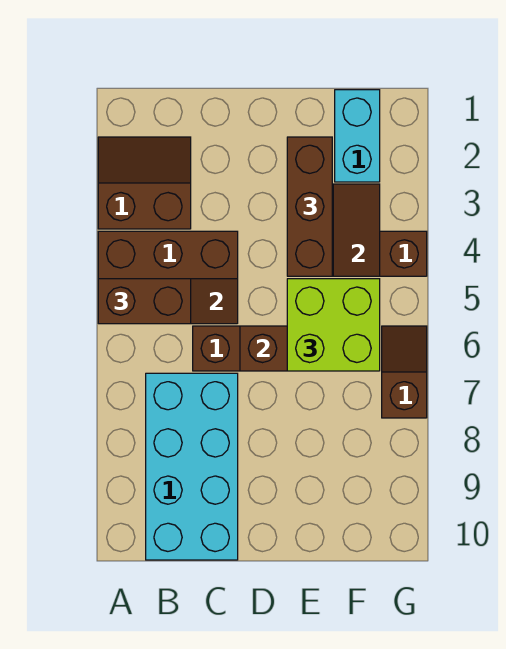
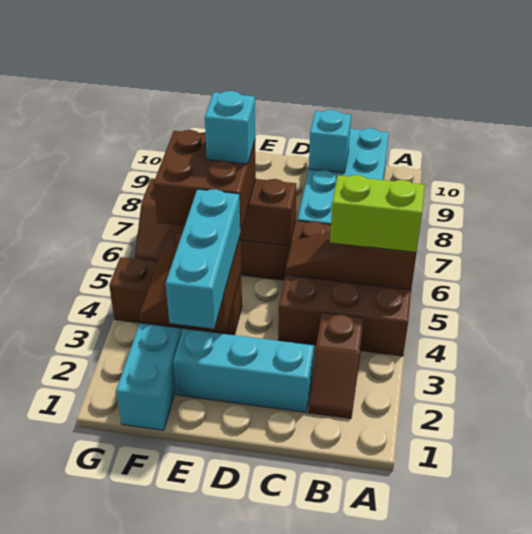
brown slope A2:B3 level 1 top 3 -> brown slope B2:B3 level 1 top 3
brown brick A5:B5 level 3 -> lime brick A5:B5 level 3
none -> cyan brick C2:E2 level 1
none -> cyan brick C9 level 2
brown brick E2:E4 level 3 -> cyan brick E2:E4 level 3
lime brick E5:F6 level 3 -> brown brick E5:F6 level 3
none -> cyan brick E6 level 4

